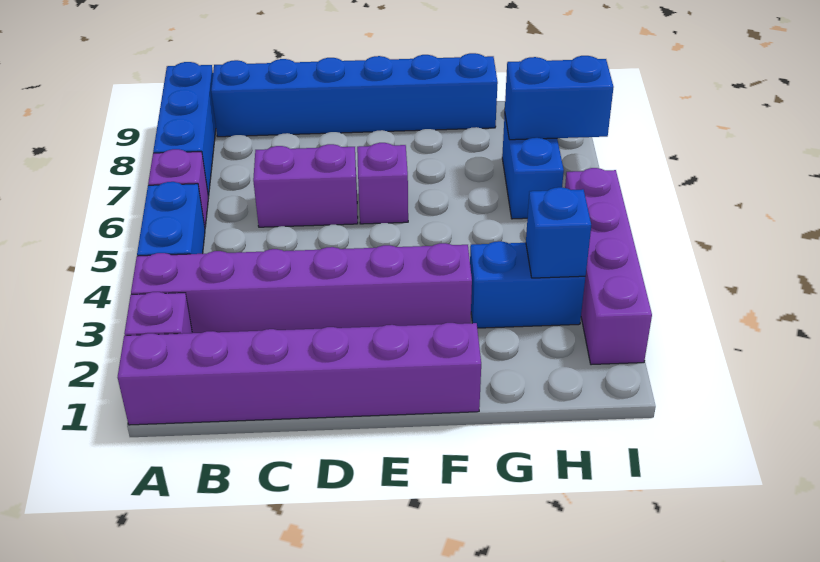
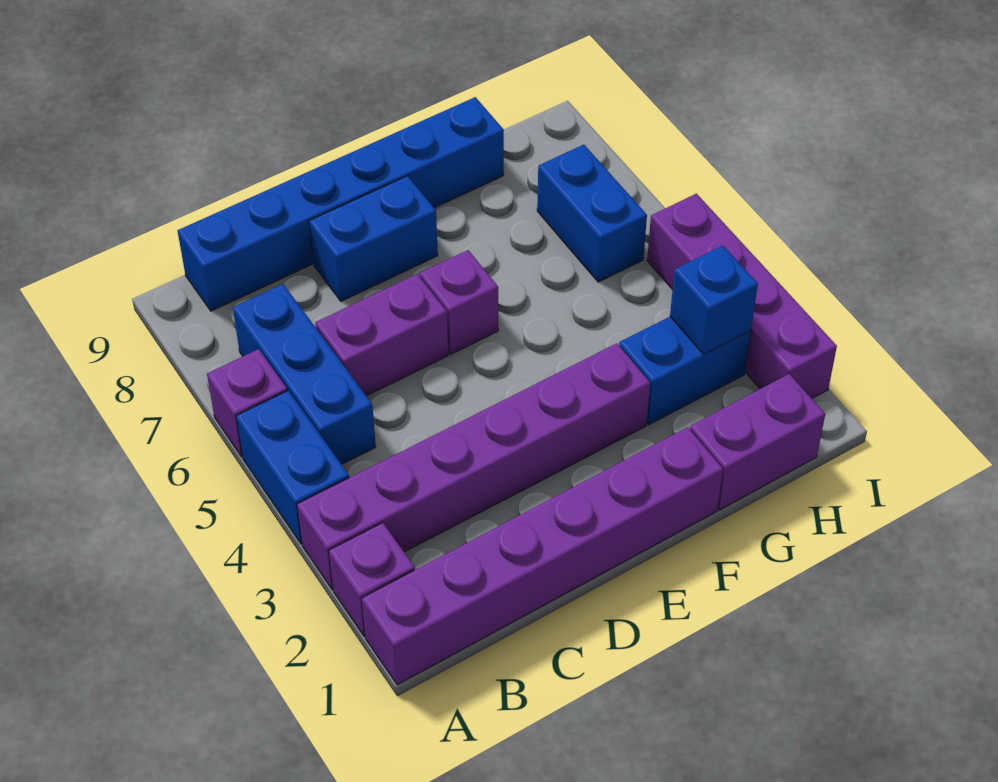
blue brick A7:A9 level 1 -> blue brick B5:B7 level 1
none -> purple brick G1:H1 level 1
blue brick H7:I7 level 2 -> blue brick D8:E8 level 1

